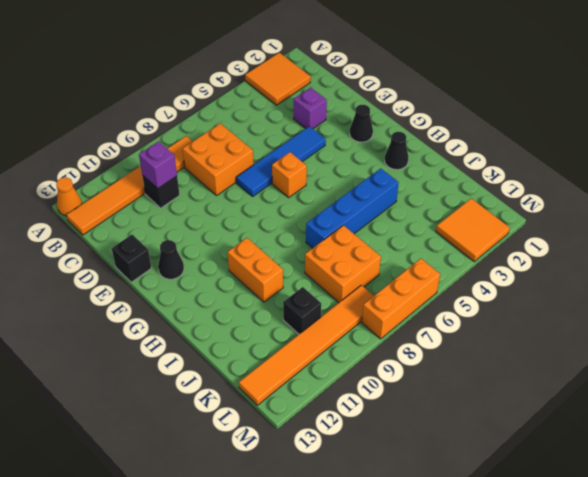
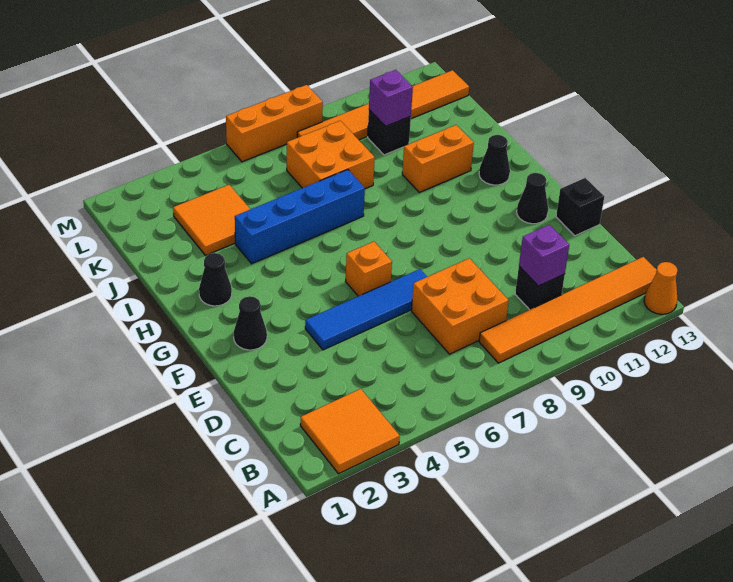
purple brick D3 level 1 -> purple brick K10 level 2
orange brick H10:I10 level 1 -> orange brick I10:I11 level 1
none -> black cone H12 level 1
orange tile L2:M3 level 1 -> orange tile J3:K4 level 1

